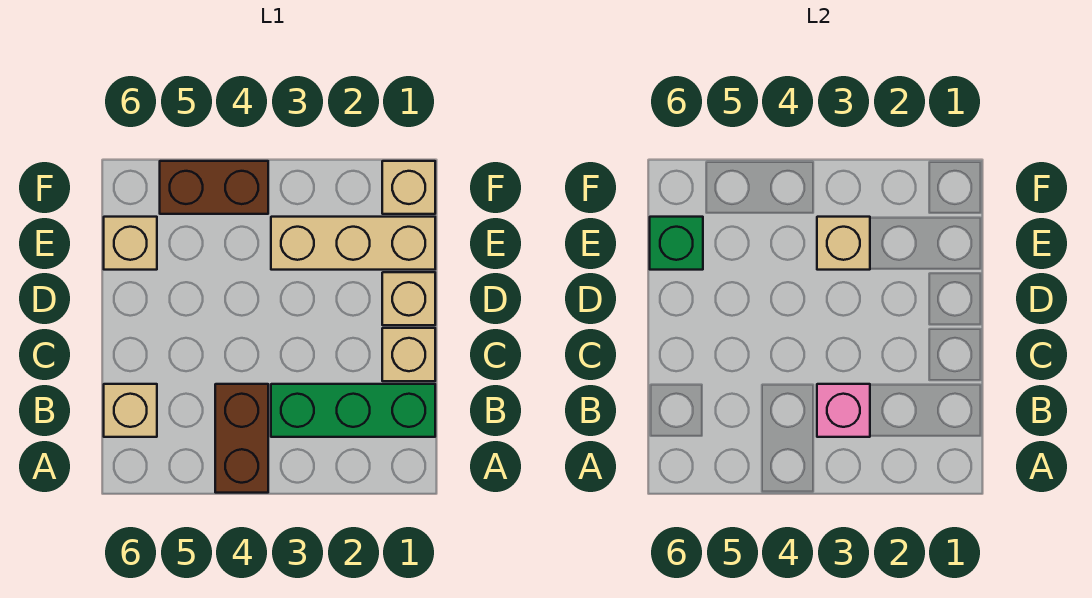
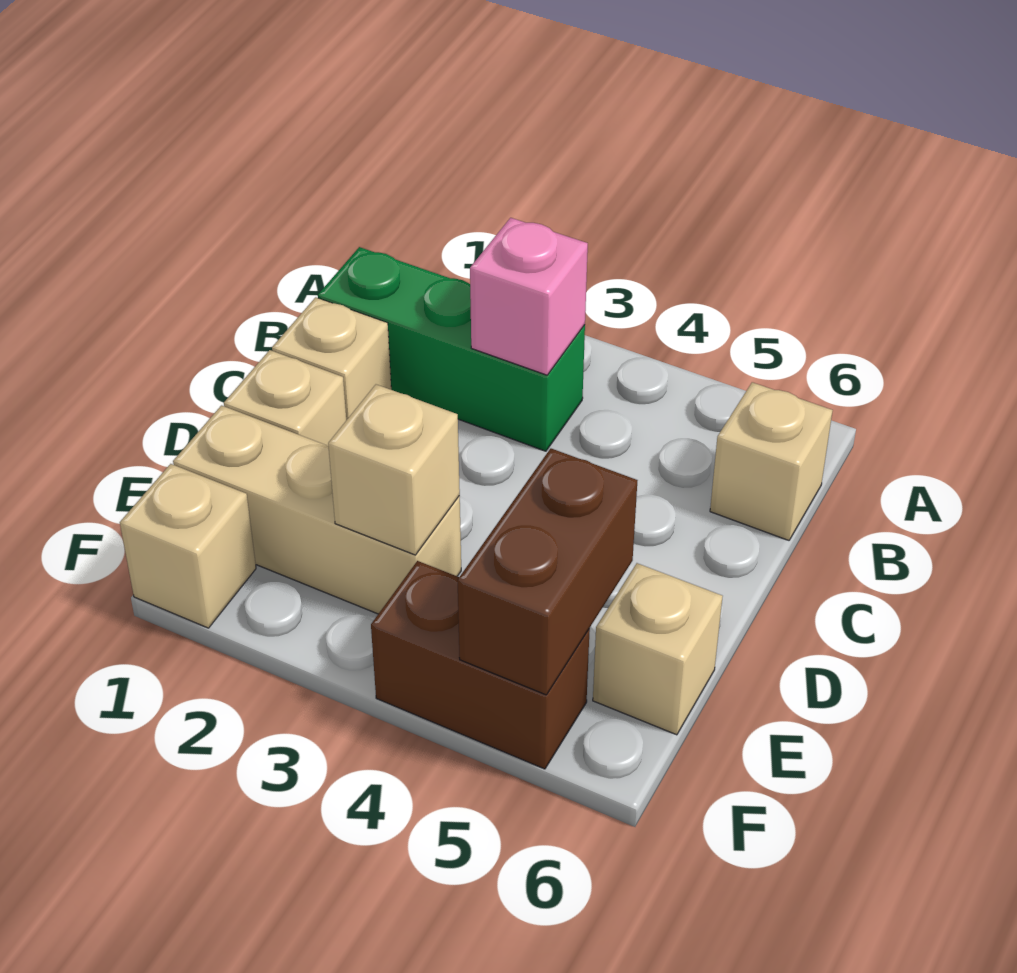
brown brick A4:B4 level 1 -> brown brick E5:F5 level 2
green brick E6 level 2 -> none

